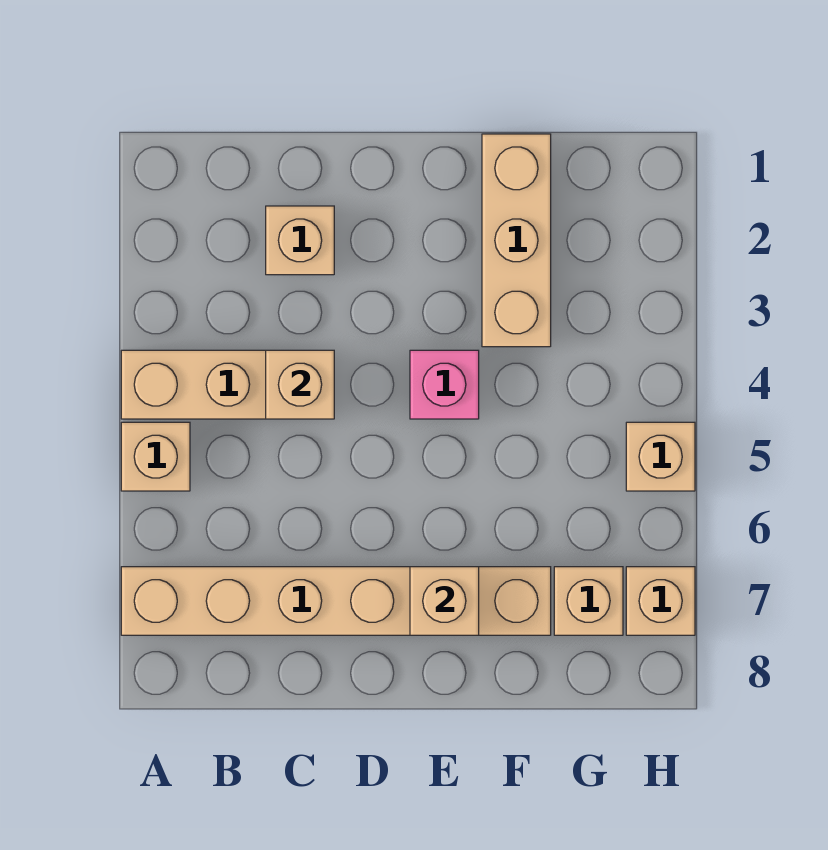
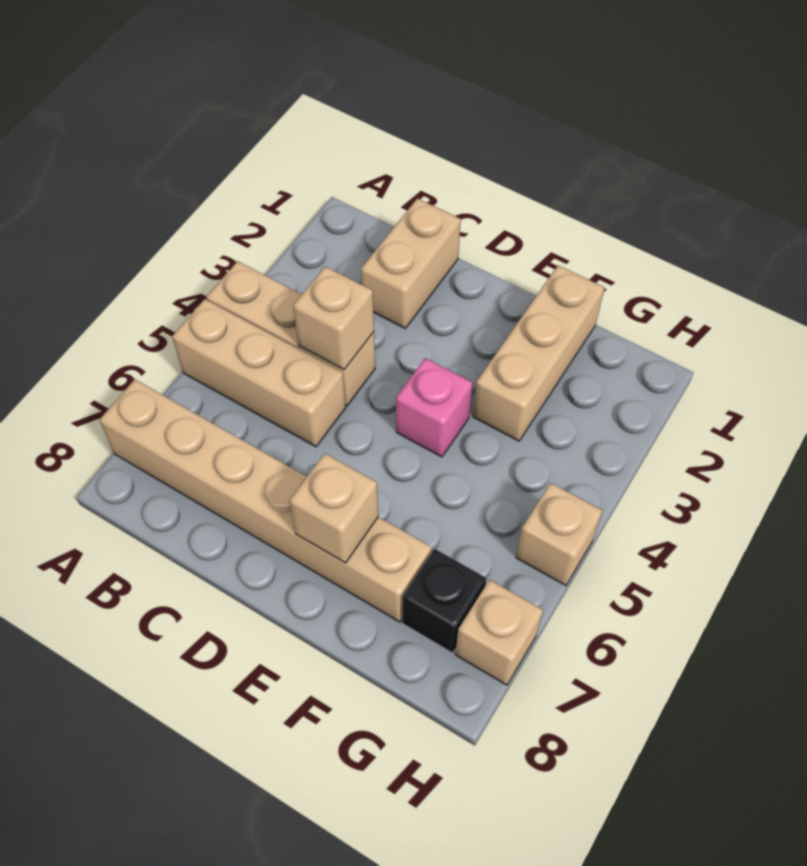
tan brick A5 level 1 -> tan brick A5:C5 level 1
tan brick C2 level 1 -> tan brick C1:C2 level 1
tan brick G7 level 1 -> black brick G7 level 1

